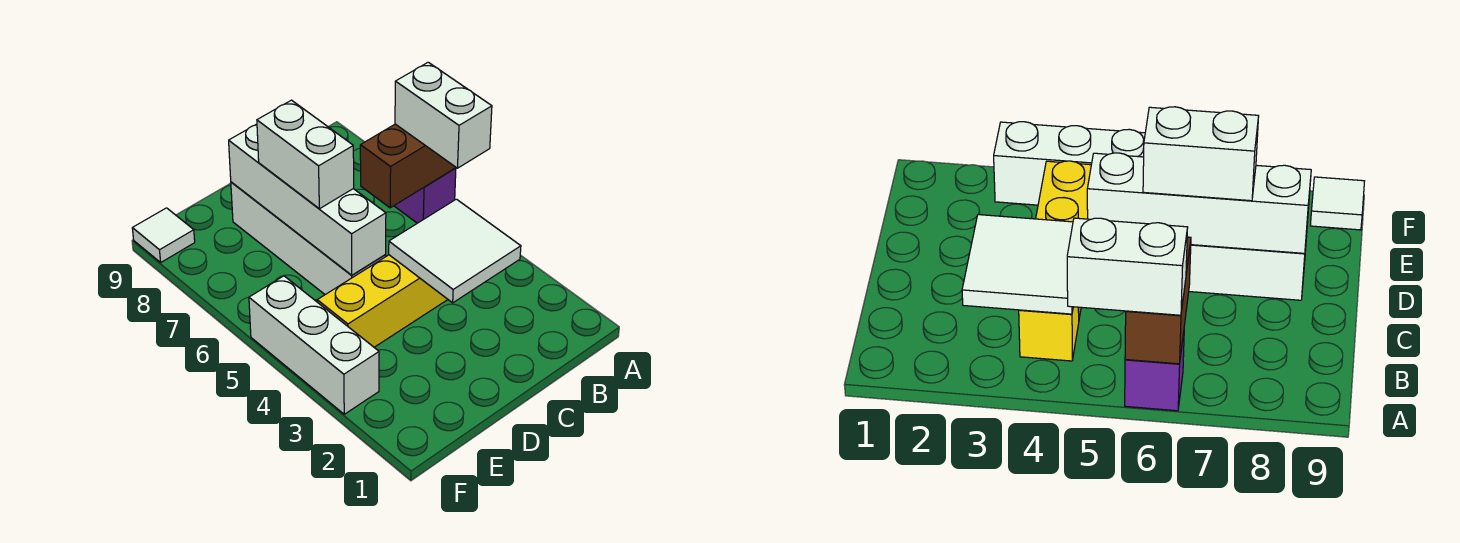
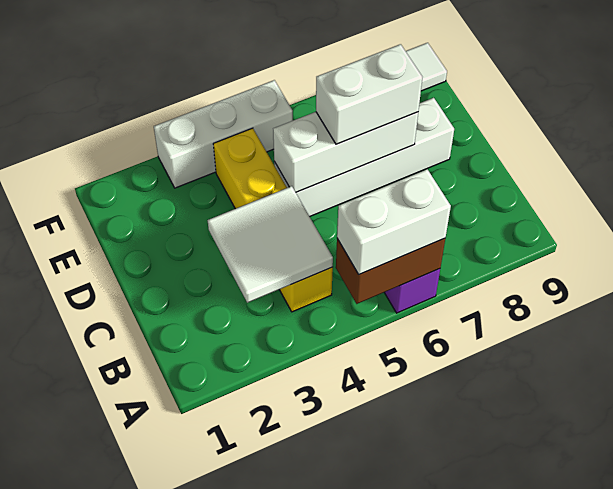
brown brick A6:B6 level 2 -> brown brick A5:A6 level 2
white brick D5:D8 level 2 -> white brick D5:D7 level 2

